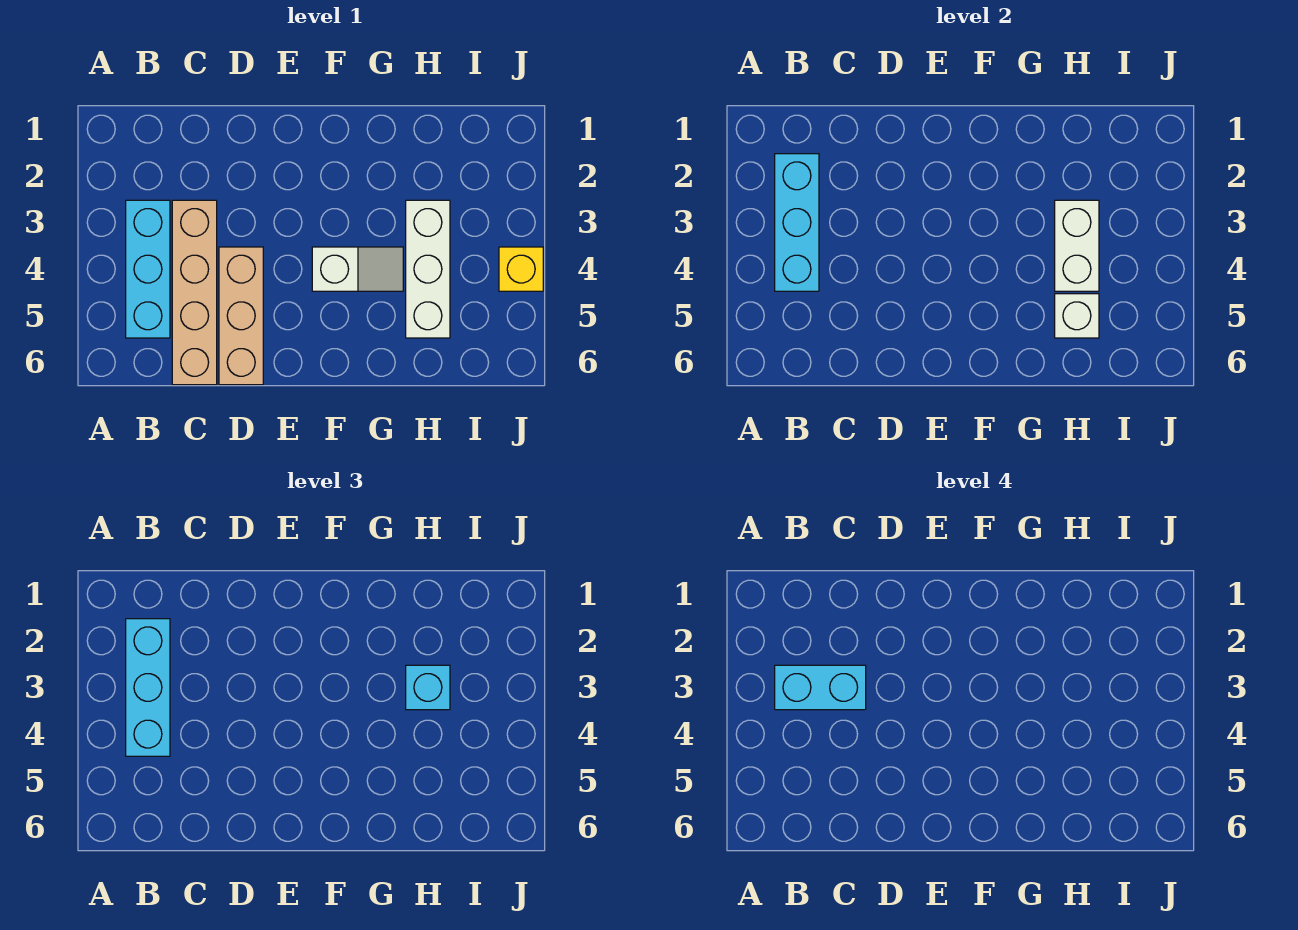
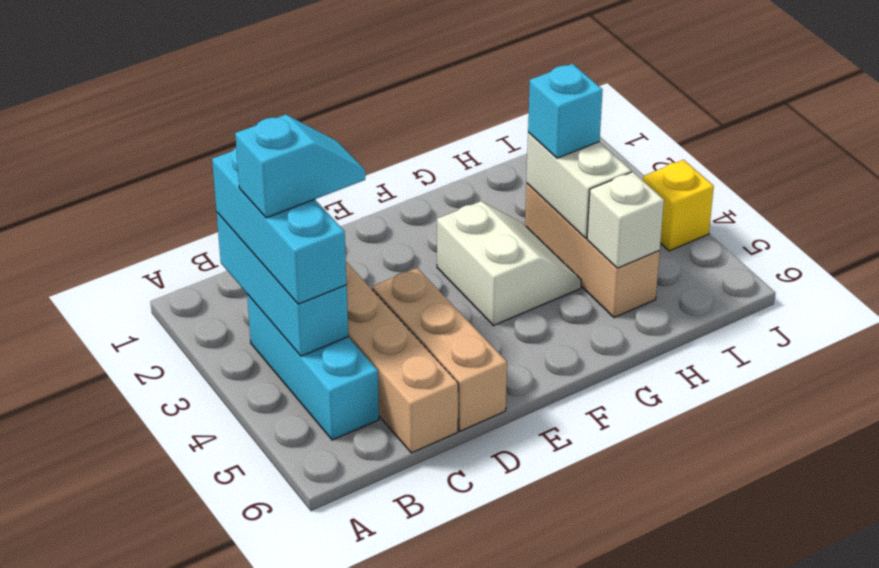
cyan brick B3:C3 level 4 -> cyan slope B3:C3 level 4 top B
white slope F4:G4 level 1 top F -> white slope F3:G4 level 1 top F
white brick H3:H5 level 1 -> tan brick H3:H5 level 1

